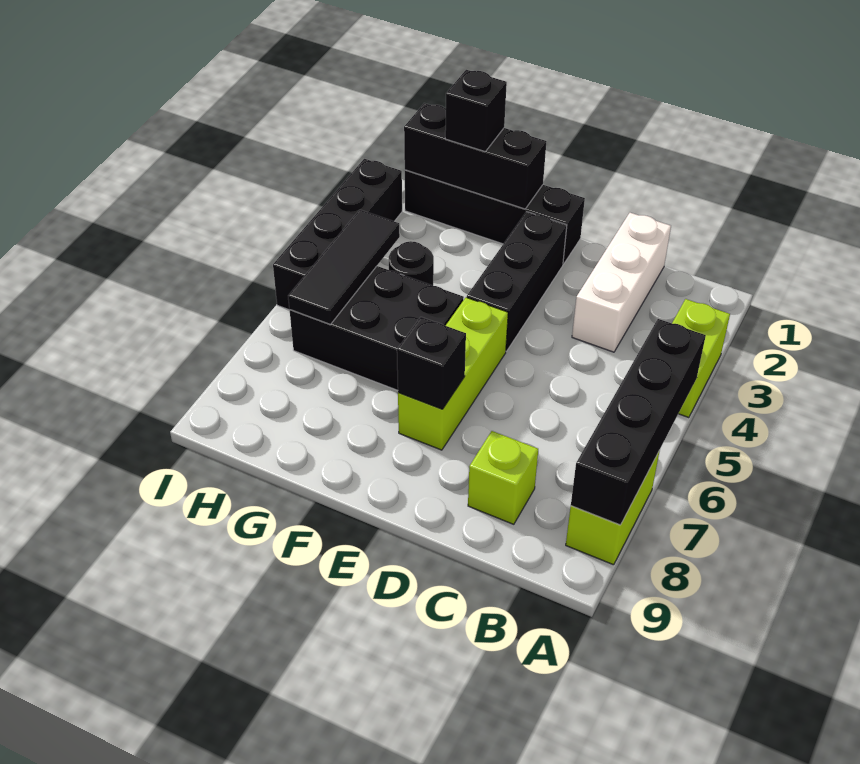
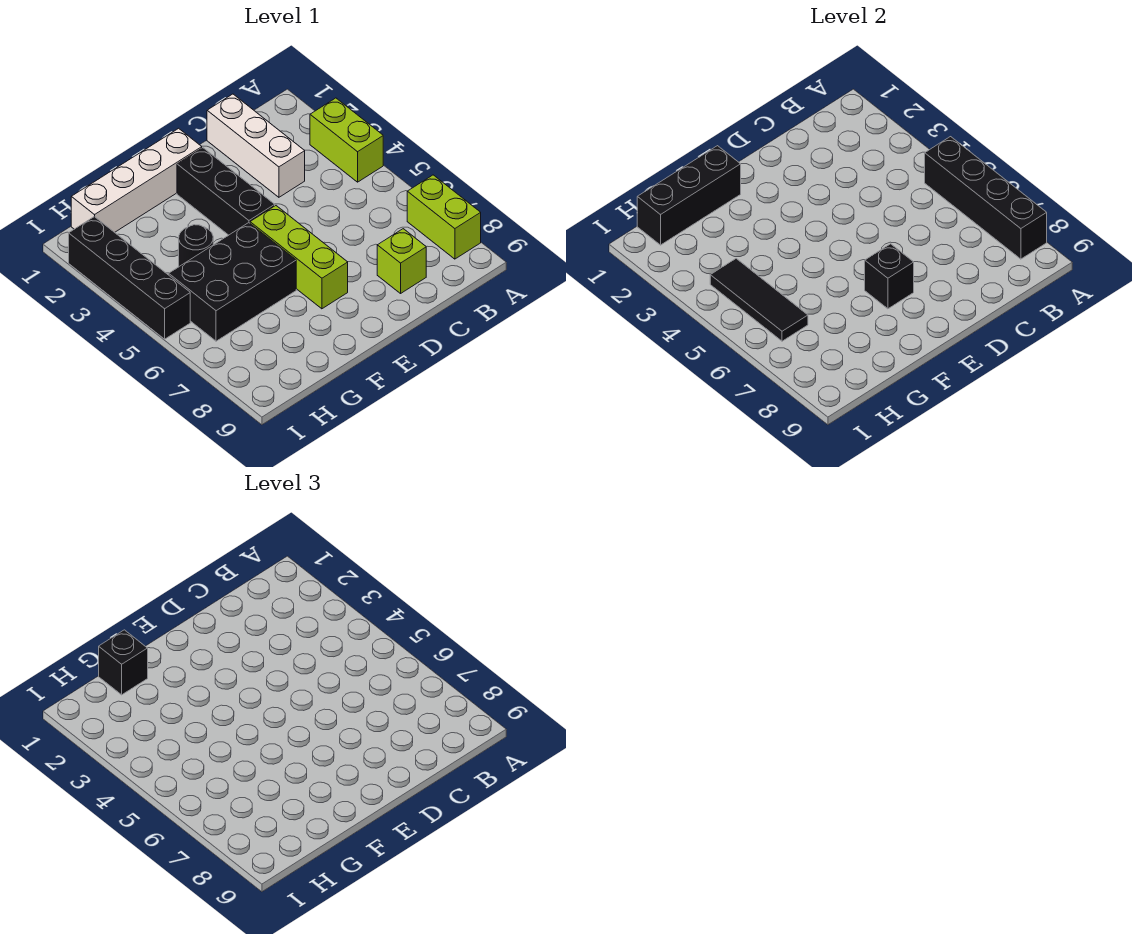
black brick E1:H1 level 1 -> white brick E1:H1 level 1

